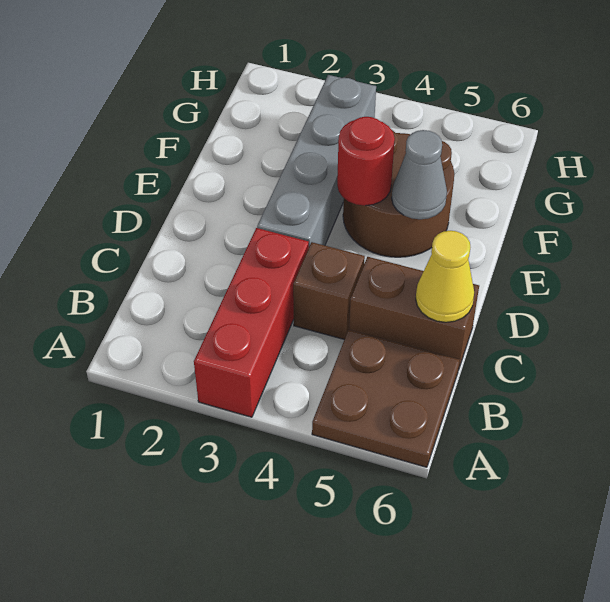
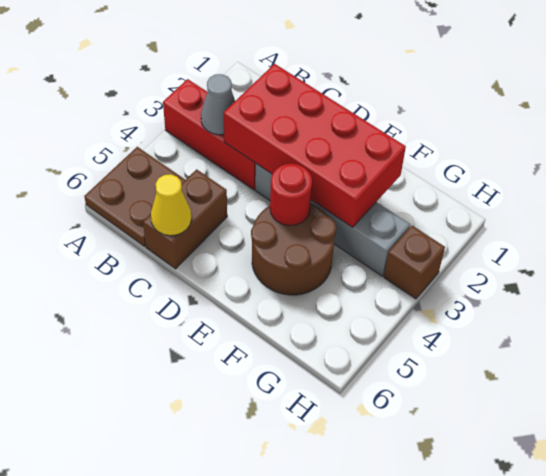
none -> red brick C2:F3 level 2
brown brick C4 level 1 -> brown brick H3 level 1
grey cone E5 level 2 -> grey cone B3 level 2

